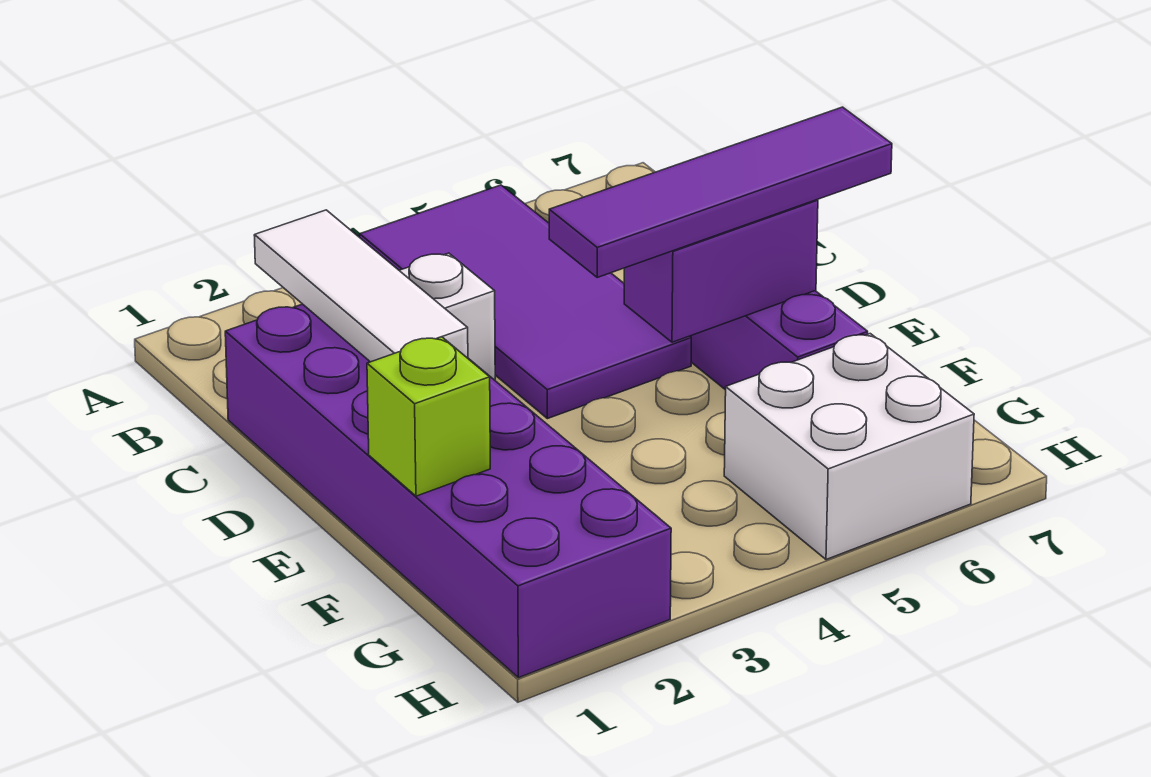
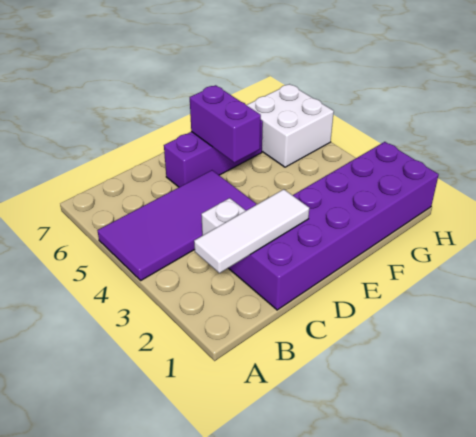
purple tile E4:E7 level 3 -> none
lime brick F1 level 2 -> none

